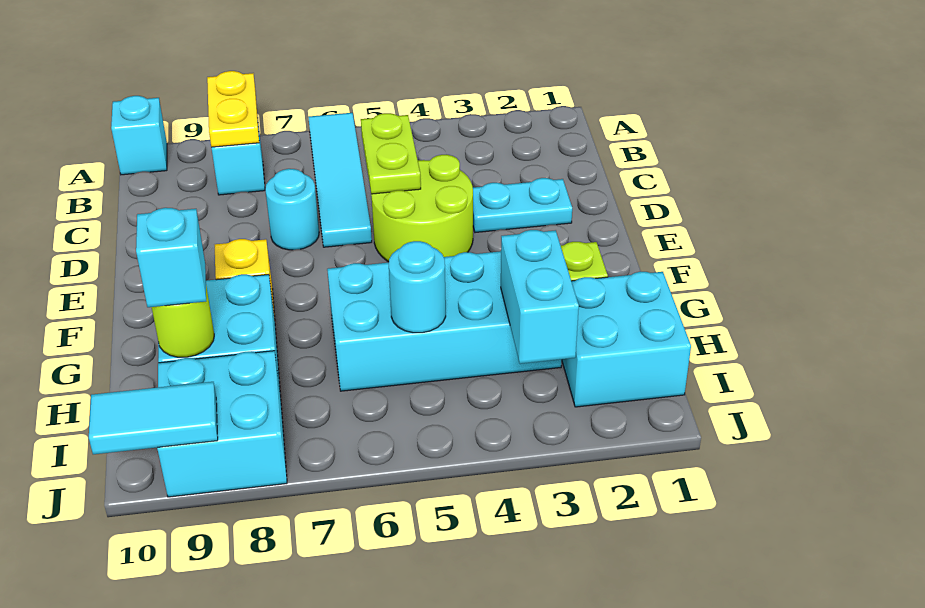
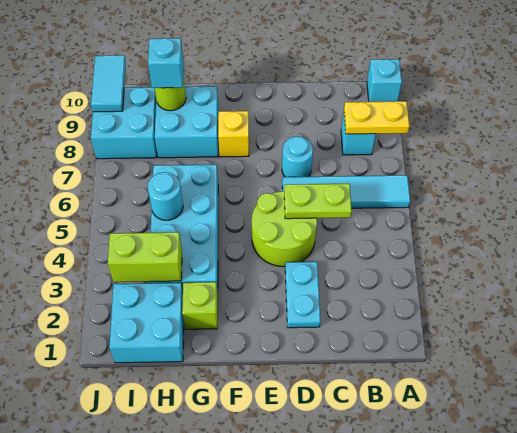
cyan brick H3:I3 level 2 -> lime brick H3:I3 level 2

